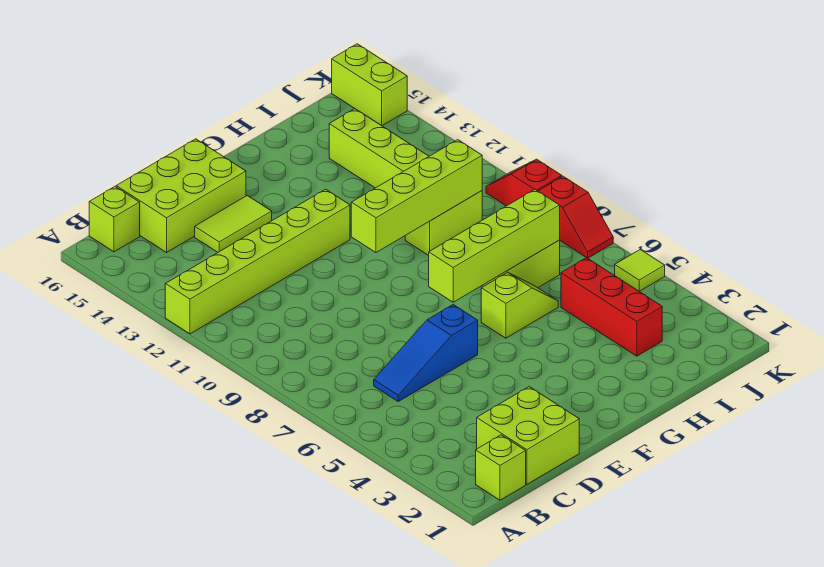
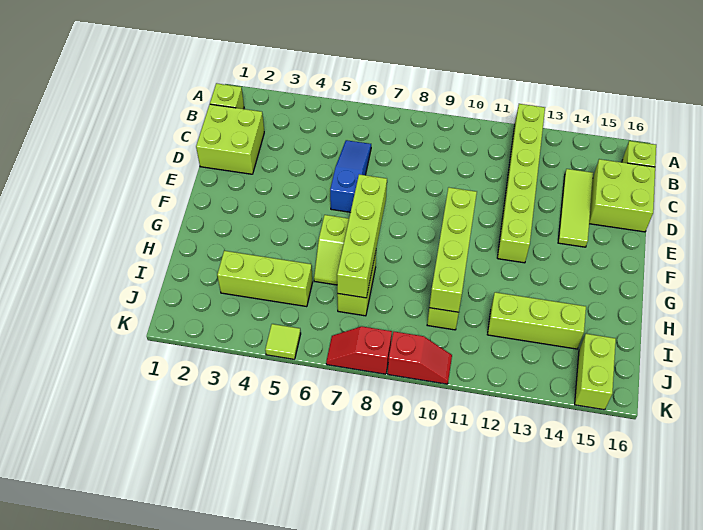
lime brick C15:E16 level 1 -> lime brick C15:D16 level 1
lime tile D14:E14 level 1 -> lime tile C14:E14 level 1
red brick I3:I5 level 1 -> lime brick I3:I5 level 1
lime brick K15:K16 level 1 -> lime brick J15:K15 level 1

